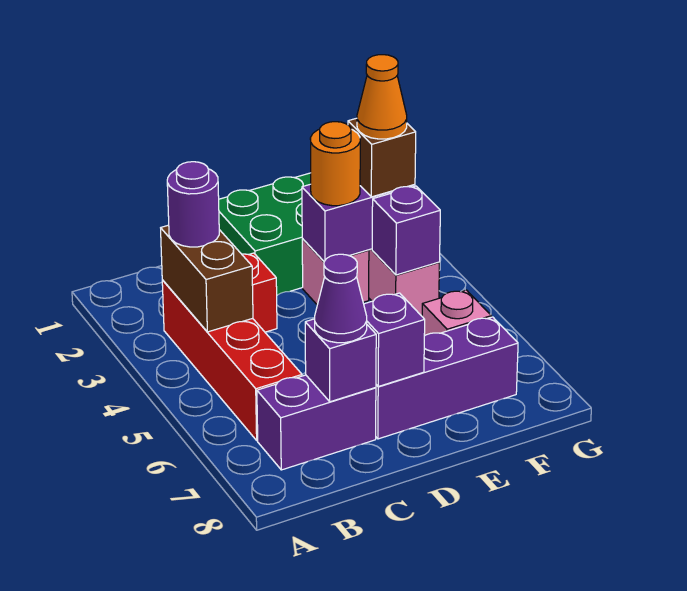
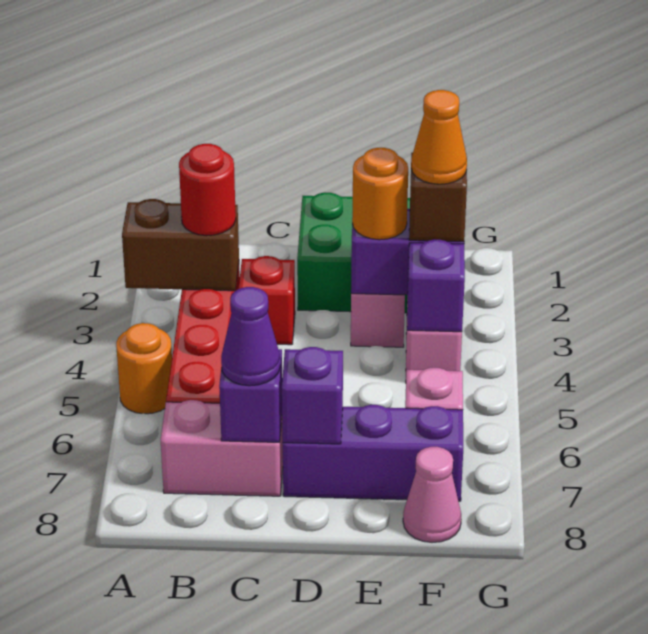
none -> orange round brick A5 level 1
brown brick B3:B4 level 2 -> brown brick A3:B3 level 2
purple round brick B3 level 3 -> red round brick B3 level 3
purple brick B7:C7 level 1 -> pink brick B7:C7 level 1
none -> pink cone F8 level 1

